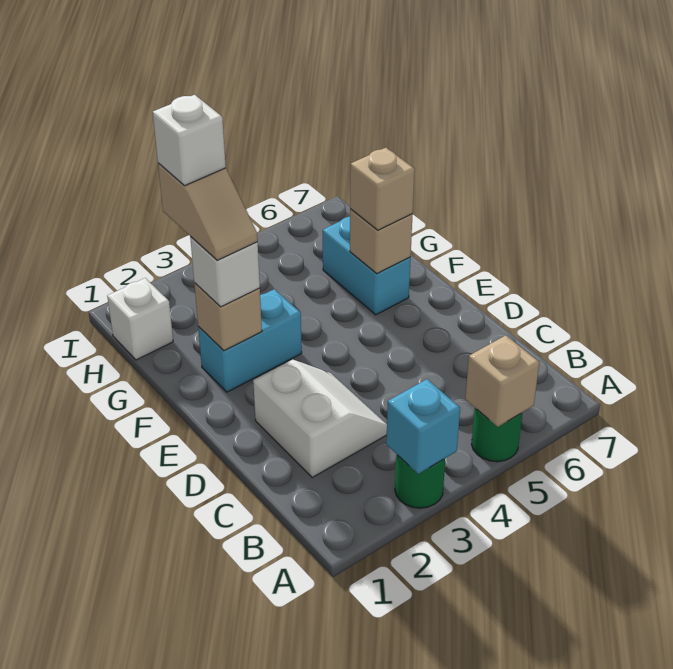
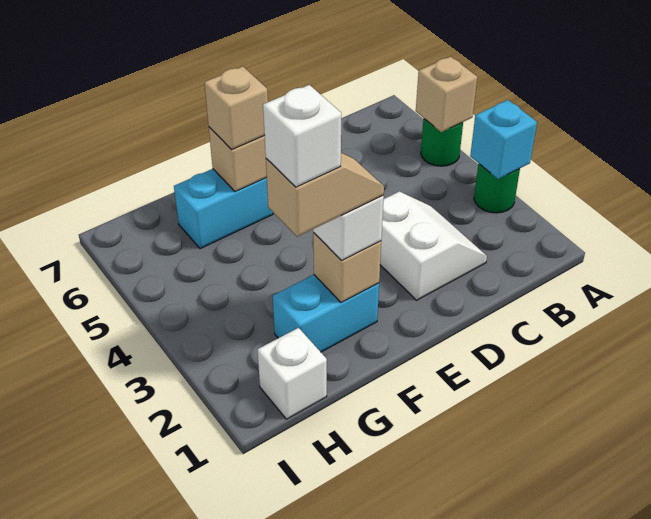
white slope C2:D3 level 1 top 2 -> white slope C2:D3 level 1 top D
cyan brick F2:F3 level 1 -> cyan brick F2:G2 level 1

